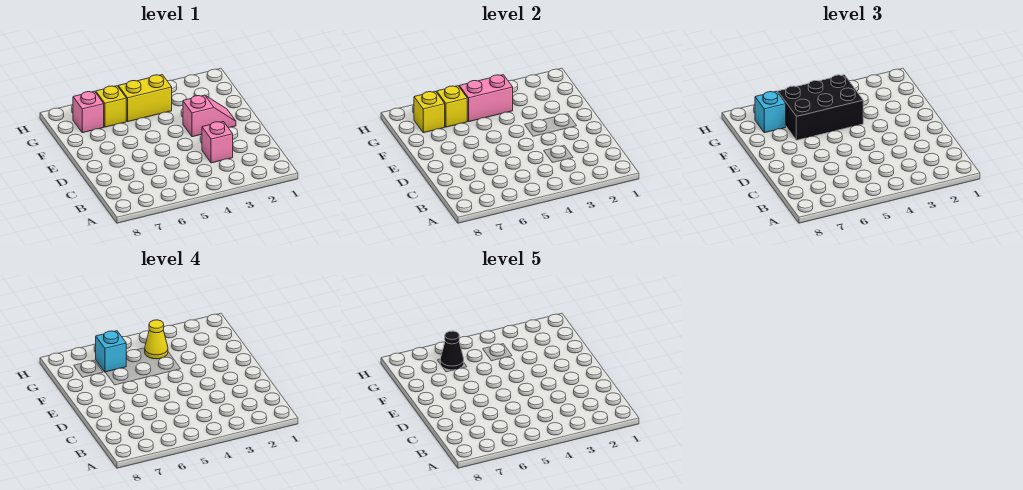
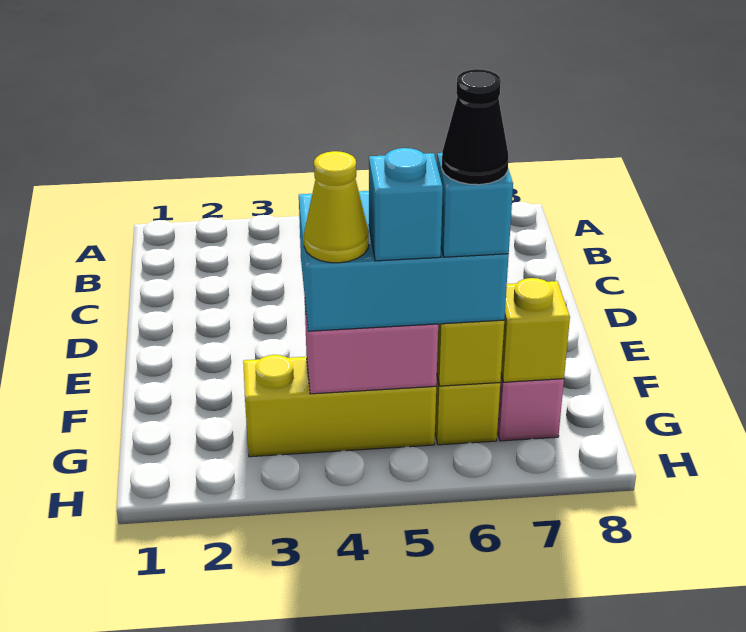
pink brick C3 level 1 -> none
pink slope E2:E3 level 1 top 3 -> none
black brick F4:G6 level 3 -> cyan brick F4:G6 level 3
yellow brick G4:G5 level 1 -> yellow brick G3:G5 level 1
cyan brick G7 level 3 -> cyan brick G5 level 4

